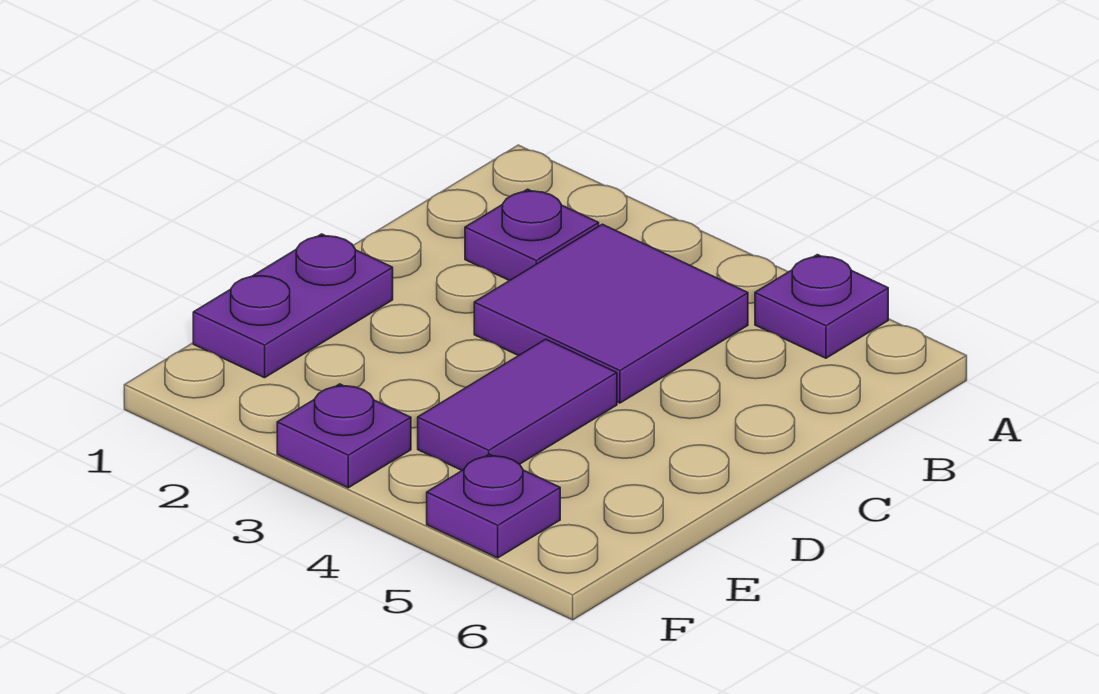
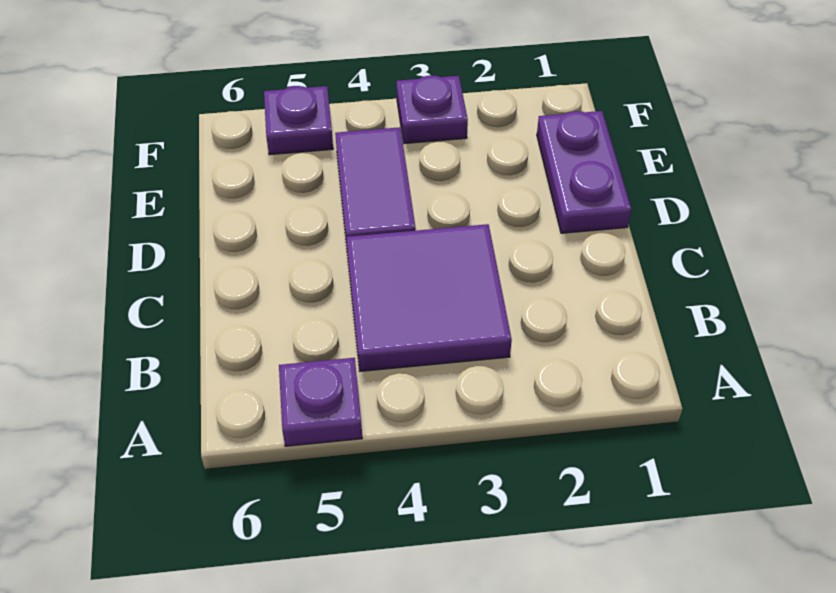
purple plate B2 level 1 -> none

